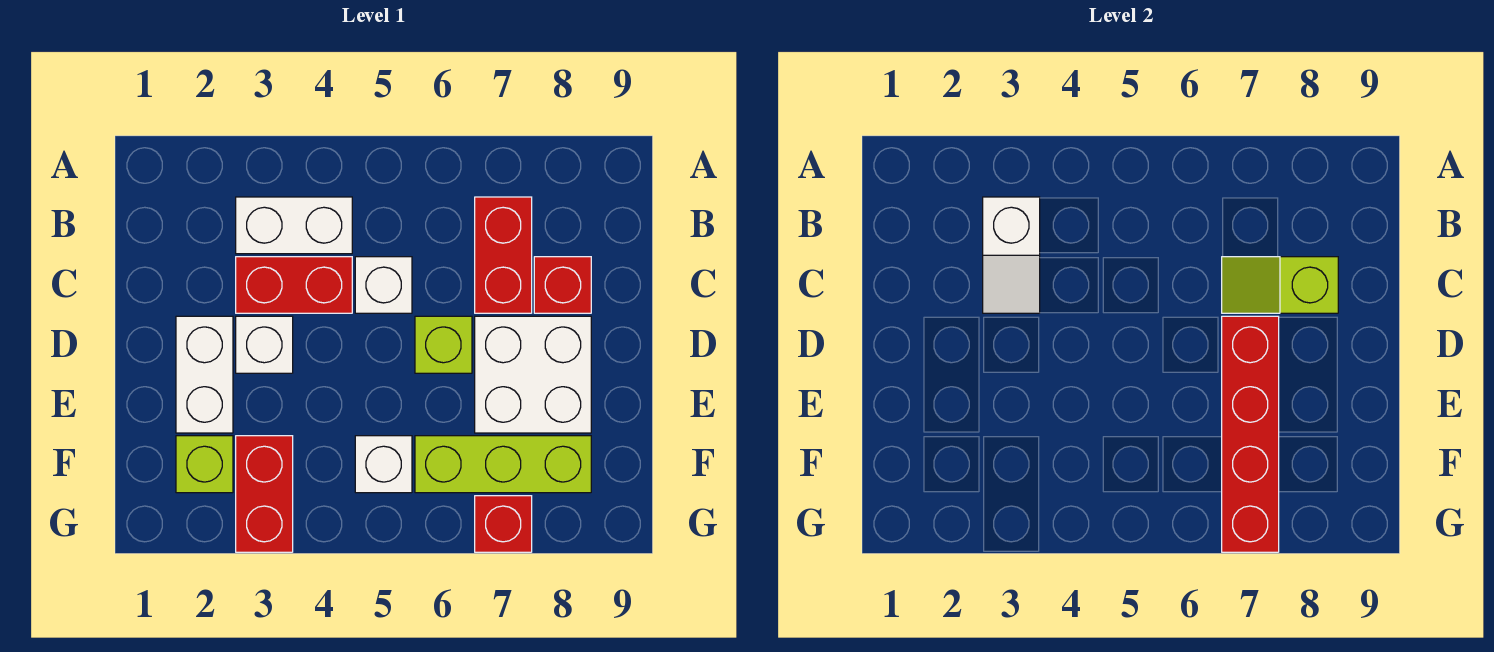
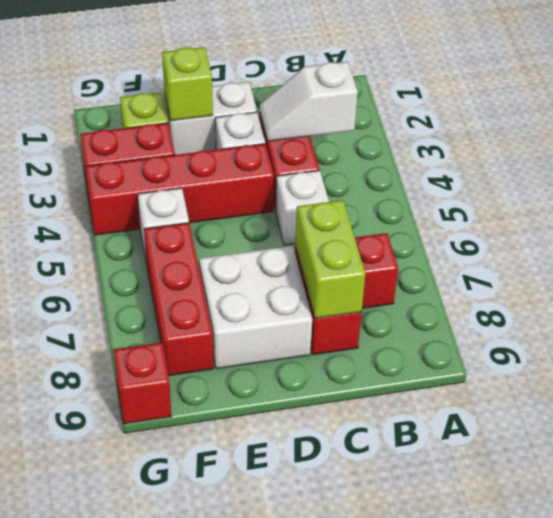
white brick B3:B4 level 1 -> none
lime slope C7:C8 level 2 top 8 -> lime brick C7:C8 level 2
lime brick D6 level 1 -> lime brick E2 level 2
red brick D7:G7 level 2 -> red brick D4:G4 level 1
lime brick F6:F8 level 1 -> red brick F6:F8 level 1
red brick G7 level 1 -> red brick G9 level 1

